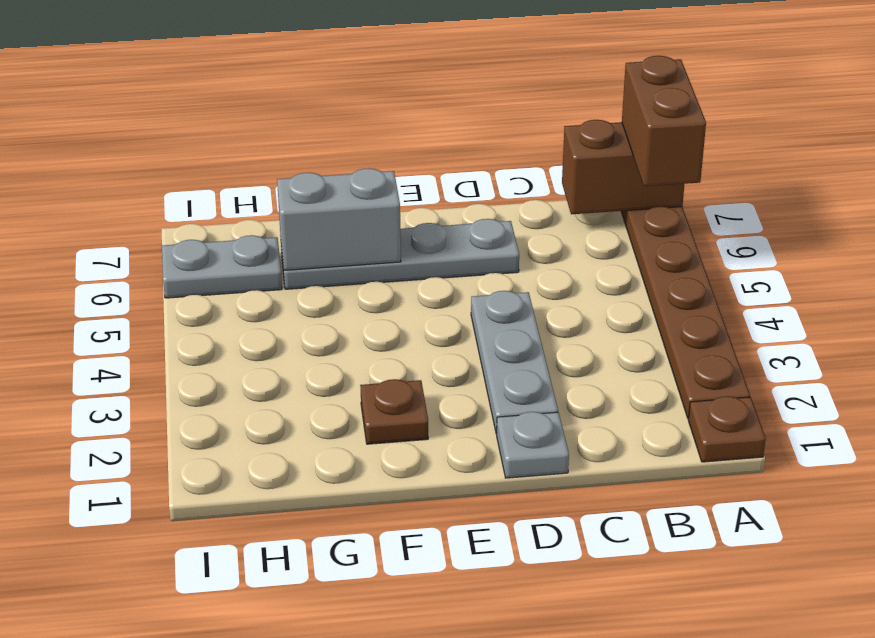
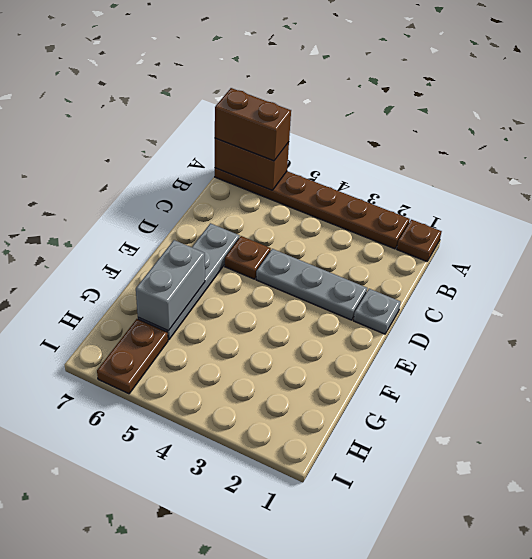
brown brick A7:B7 level 2 -> brown brick A6:A7 level 2
brown plate F2 level 1 -> brown plate D5 level 1
grey plate H6:I6 level 1 -> brown plate H6:I6 level 1

